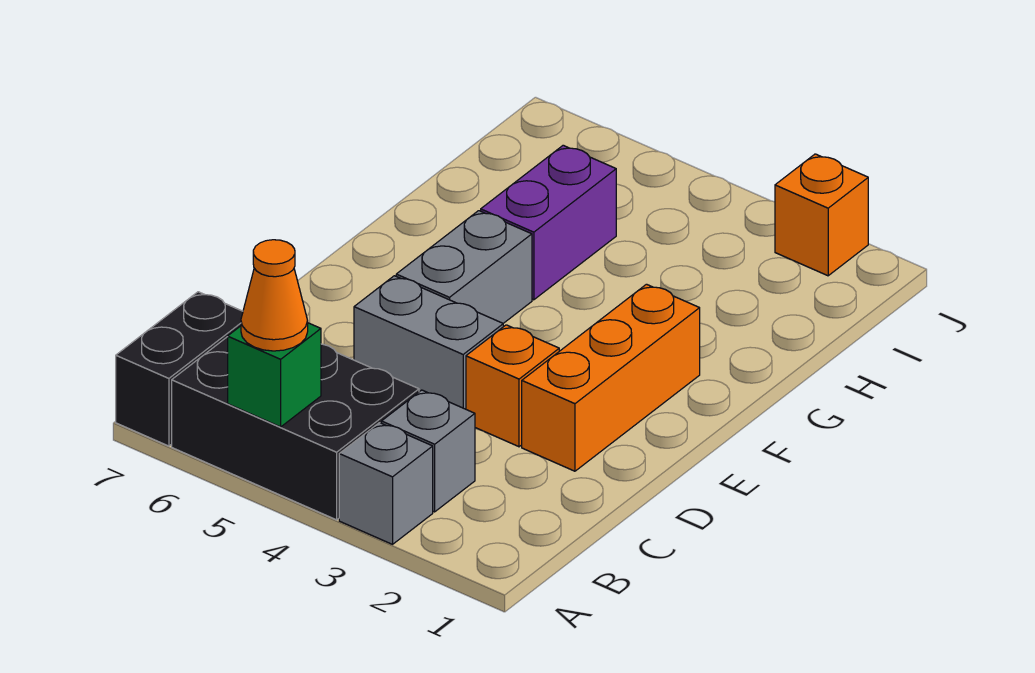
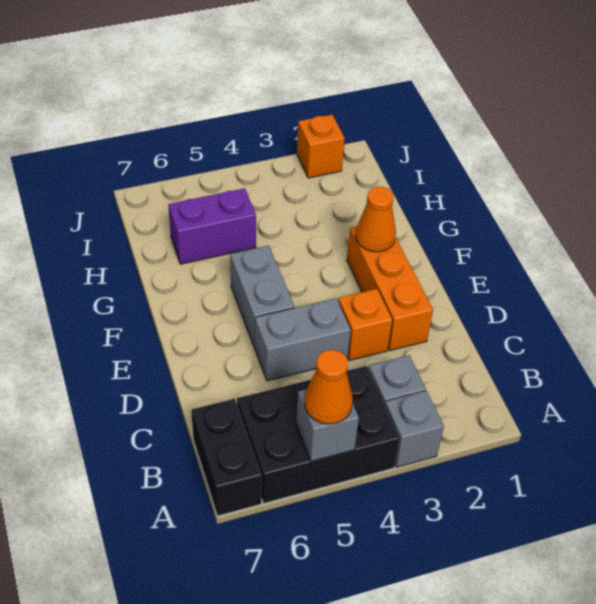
green brick A5 level 2 -> grey brick A5 level 2
none -> orange cone F2 level 2
purple brick G5:H5 level 1 -> purple brick H5:H6 level 1

